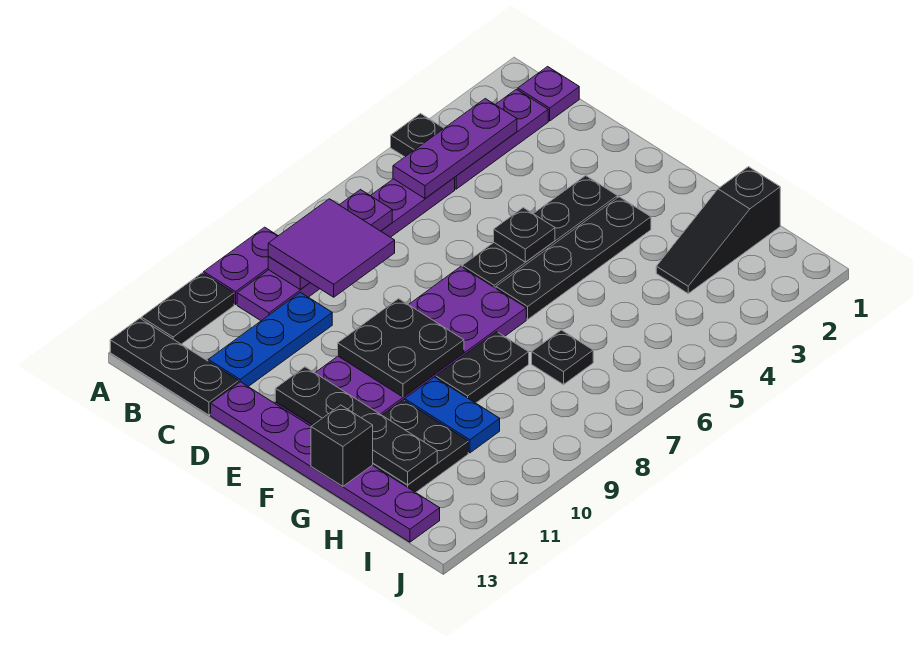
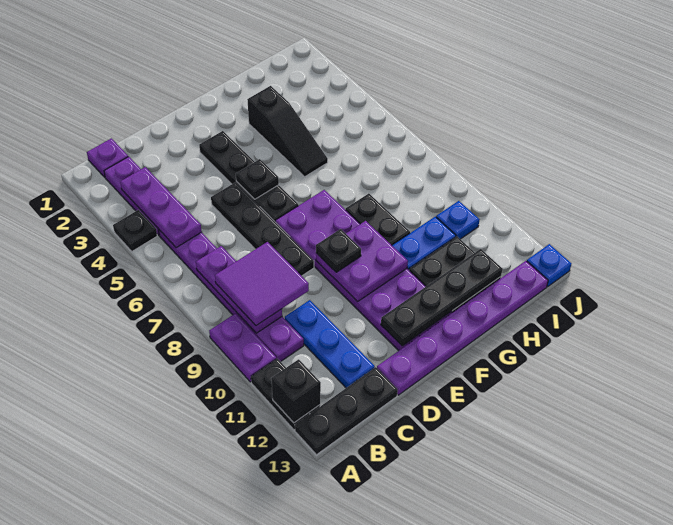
black plate E9:F10 level 2 -> purple plate E9:F10 level 2
black plate F3:F6 level 1 -> black plate D5:D8 level 1
black brick G13 level 2 -> black brick A12 level 2
black slope H1:H3 level 1 top 1 -> black slope G3:G5 level 1 top 3
black plate H7 level 1 -> black plate E9 level 3
none -> blue plate I10 level 1
none -> blue plate J13 level 1

